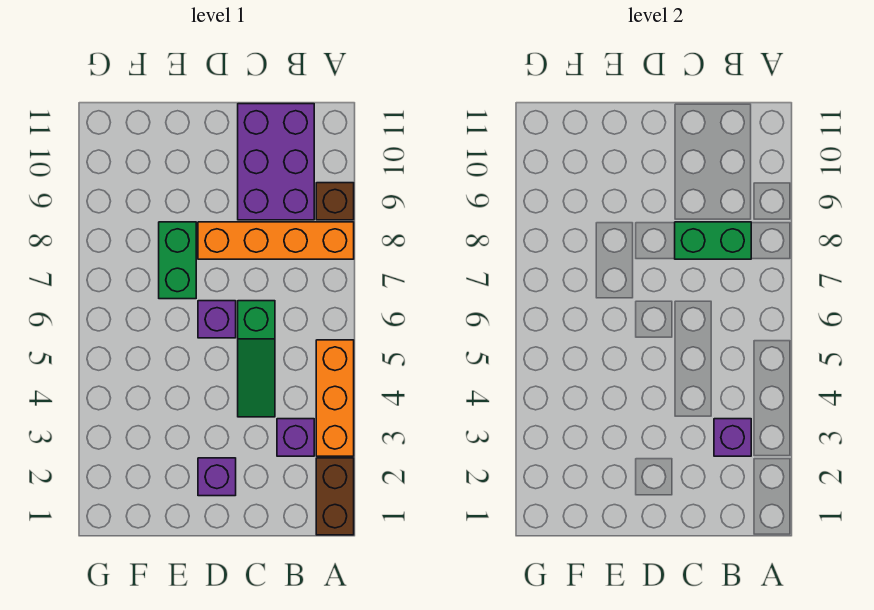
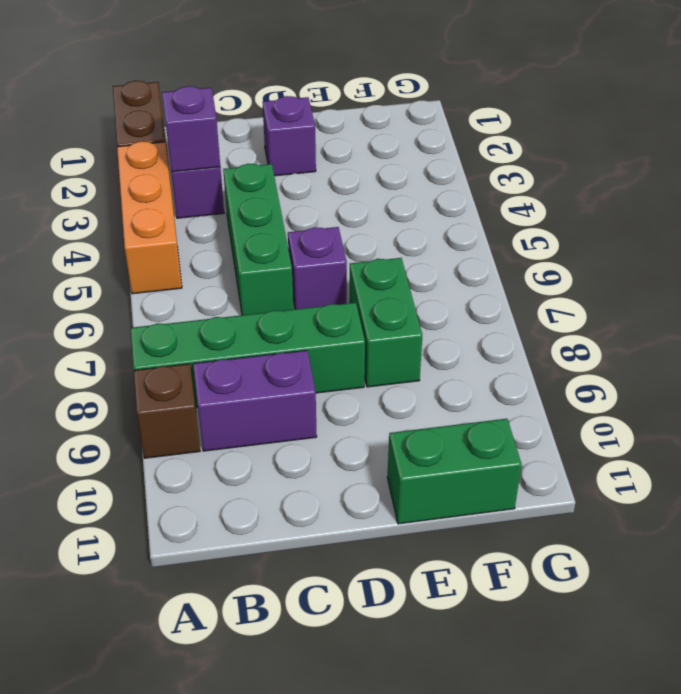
orange brick A8:D8 level 1 -> green brick A8:D8 level 1
green brick B8:C8 level 2 -> green brick E11:F11 level 1
purple brick B9:C11 level 1 -> purple brick B9:C9 level 1
green slope C4:C6 level 1 top 6 -> green brick C4:C6 level 1

